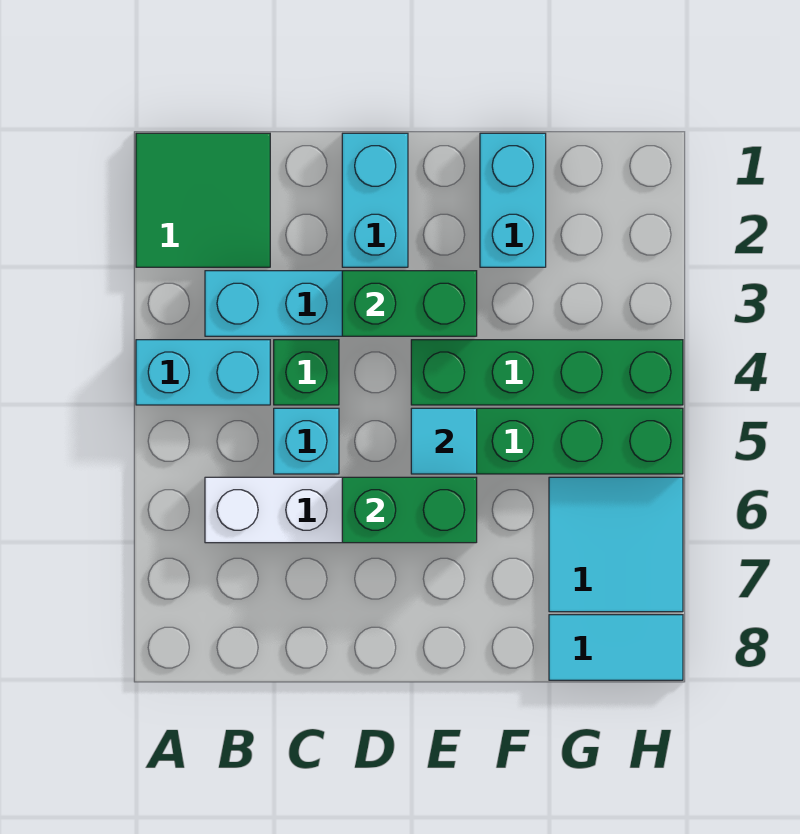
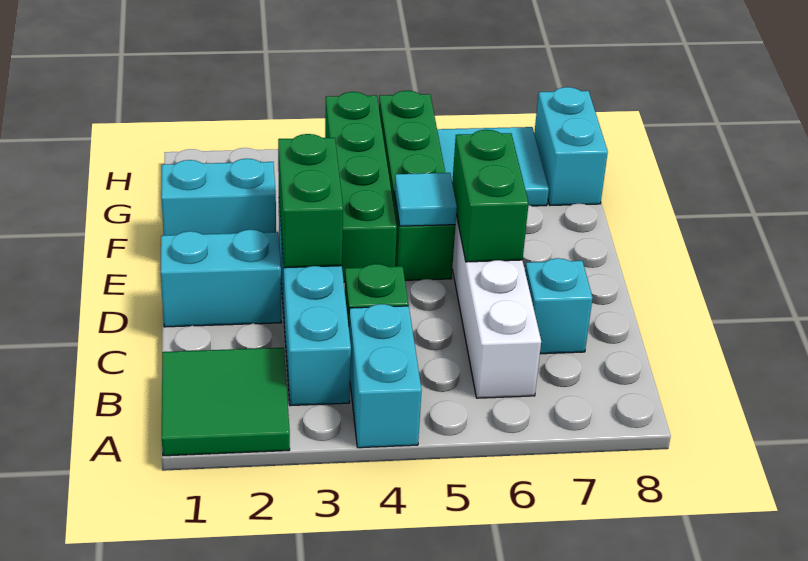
cyan brick C5 level 1 -> cyan brick C7 level 1
cyan tile G8:H8 level 1 -> cyan brick G8:H8 level 1

